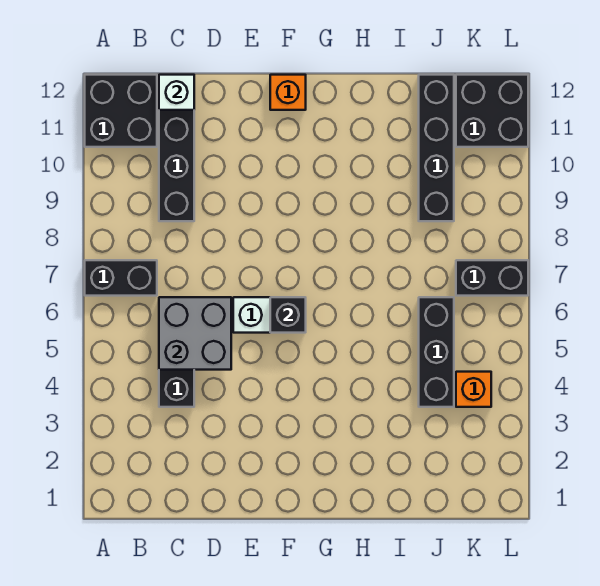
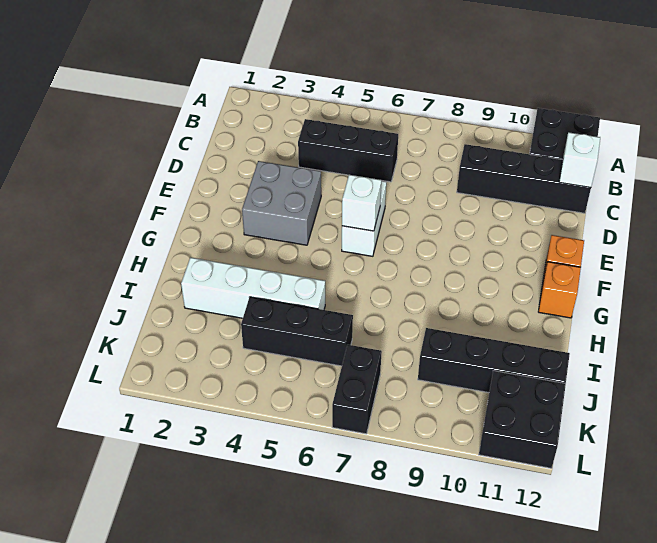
black brick A7:B7 level 1 -> none
grey brick C5:D6 level 2 -> grey brick E3:F4 level 1
black brick F6 level 2 -> white brick F6 level 2
none -> white brick I2:I5 level 1
orange brick K4 level 1 -> orange brick G12 level 1

